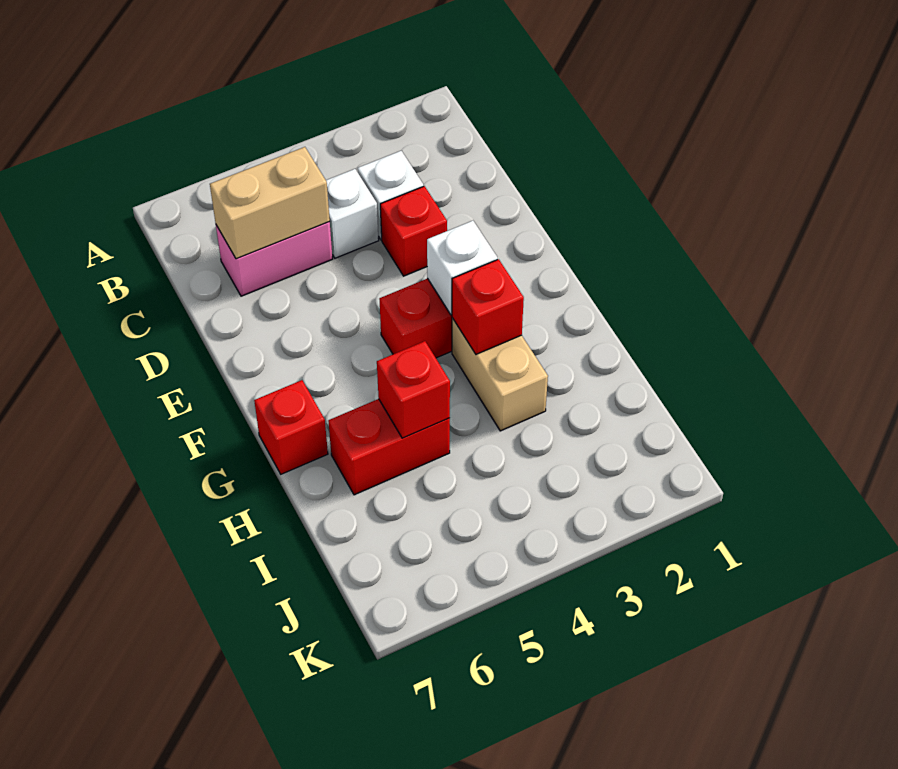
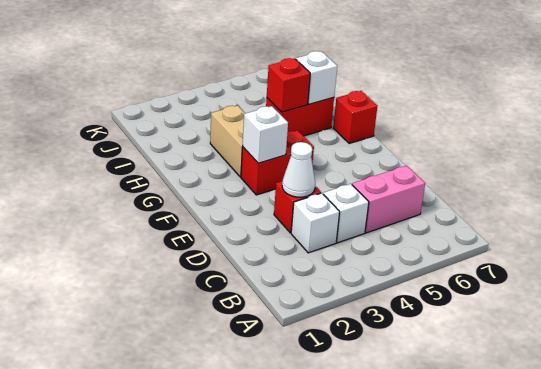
tan brick C5:C6 level 2 -> none
none -> white cone D3 level 2
red brick G3 level 2 -> none
none -> white brick H6 level 2

